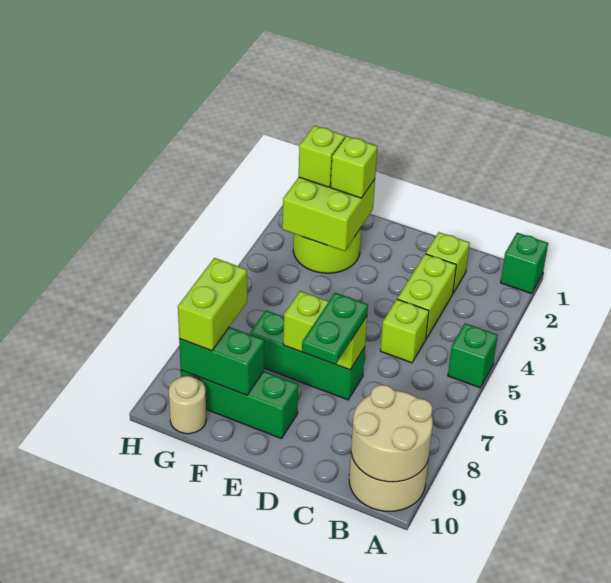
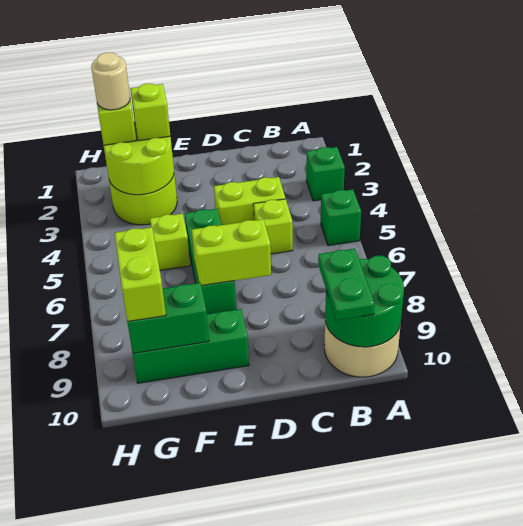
green brick A1 level 1 -> green brick A3 level 1
tan round brick A9:B10 level 2 -> green round brick A9:B10 level 2
lime brick C2 level 1 -> lime brick F5 level 1
lime brick C3:C4 level 1 -> lime brick C4:D4 level 1
green brick D7:F7 level 1 -> green brick E5:E7 level 1
green plate D7:D8 level 3 -> green plate B9:B10 level 3
lime brick F2:G3 level 2 -> lime round brick F2:G3 level 2
tan round brick G10 level 1 -> tan round brick G2 level 4

